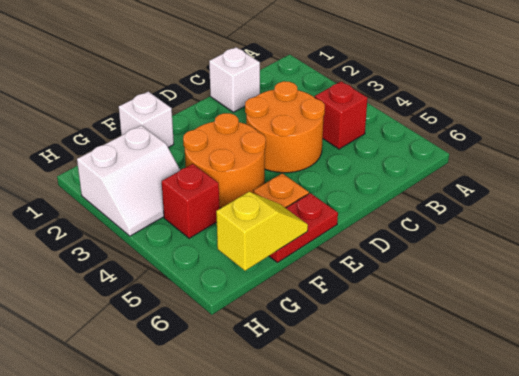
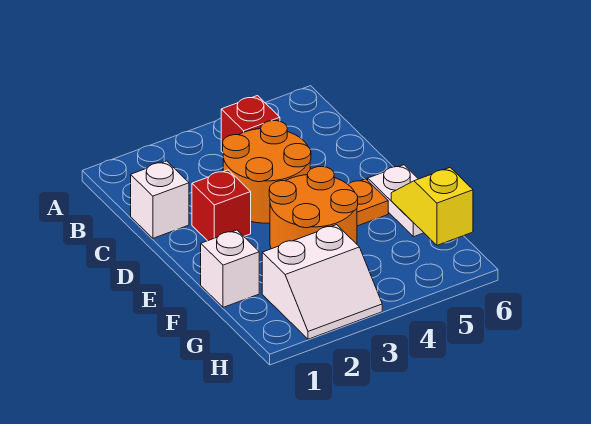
red plate E6:F6 level 1 -> white plate E6:F6 level 1
white slope G2:H3 level 1 top 2 -> white slope G2:H3 level 1 top G
red brick G4 level 1 -> red brick D2 level 1

